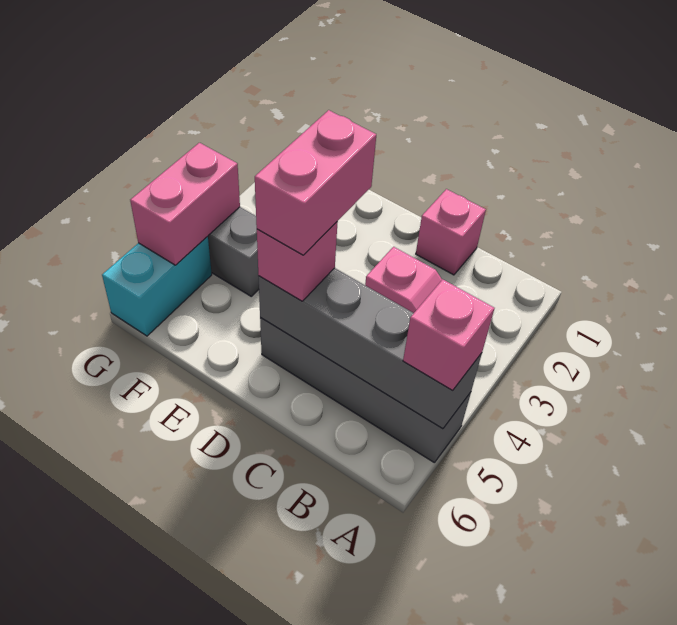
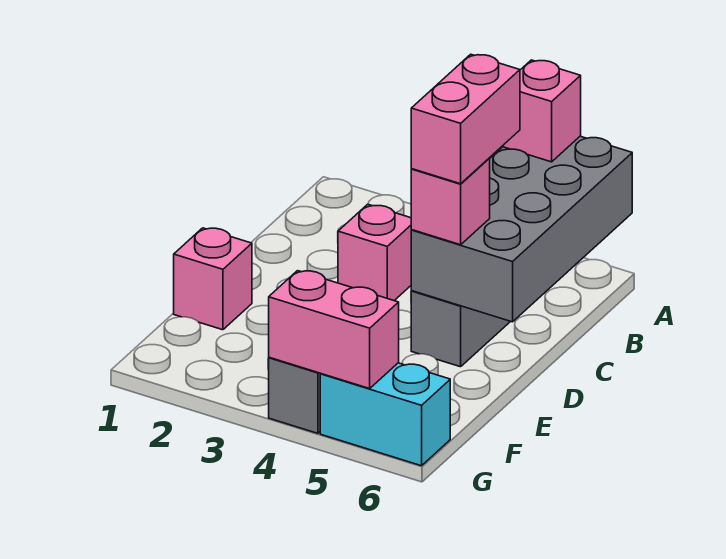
grey brick A5:D5 level 2 -> grey brick A5:D6 level 2
pink brick C1 level 1 -> pink brick E1 level 1
pink brick D4:D5 level 4 -> pink brick C5:D5 level 4

